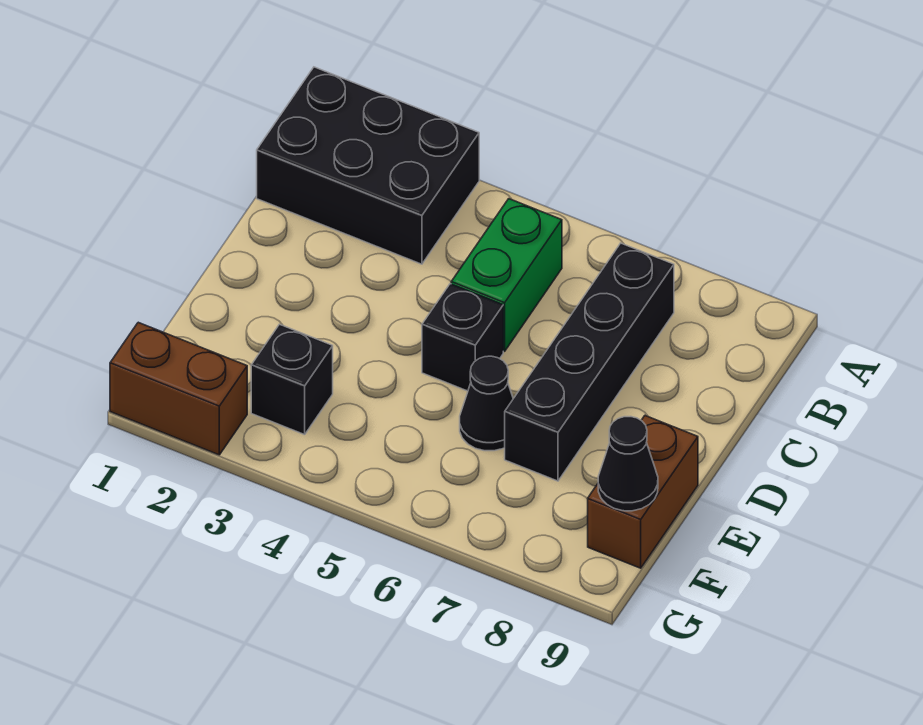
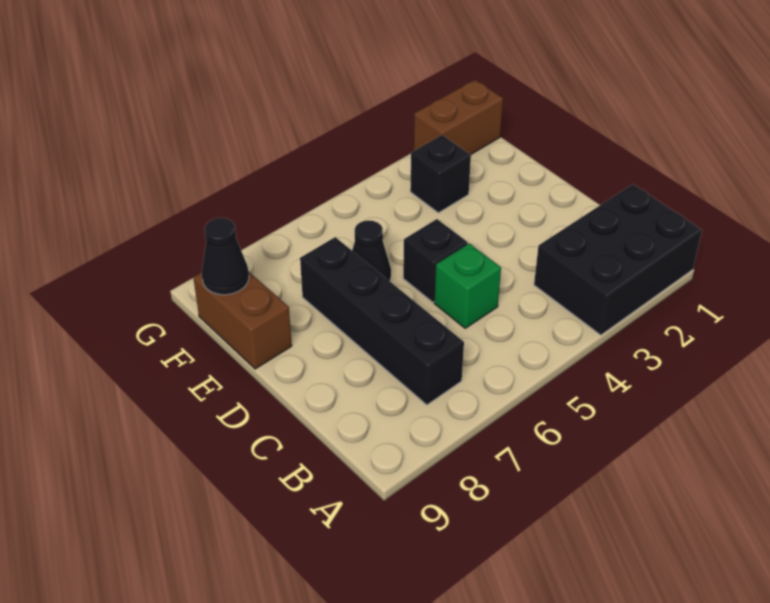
green brick B5:C5 level 1 -> green brick C5 level 1

